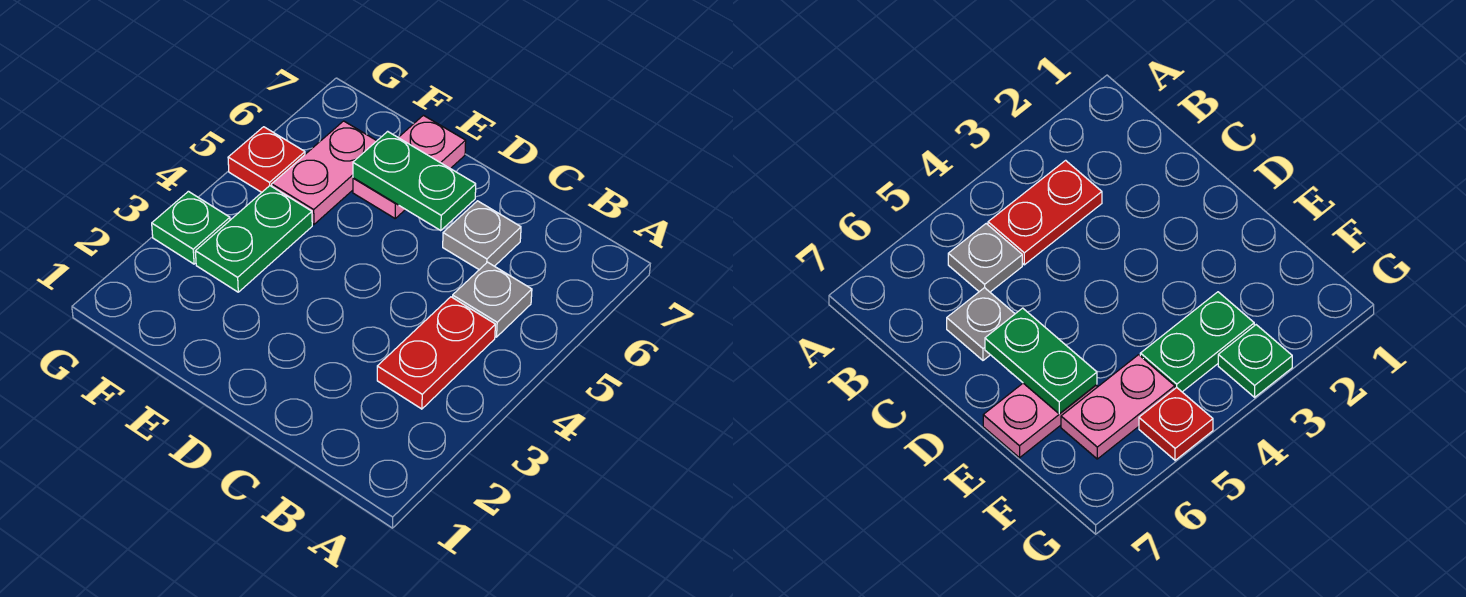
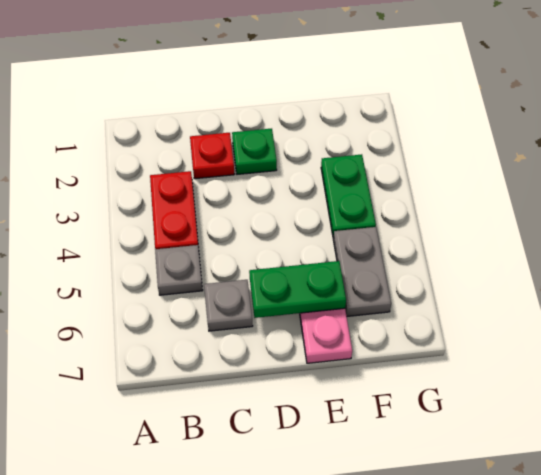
pink plate F5:F6 level 1 -> grey plate F5:F6 level 1
green plate G3 level 1 -> green plate D2 level 1
red plate G5 level 1 -> red plate C2 level 1

